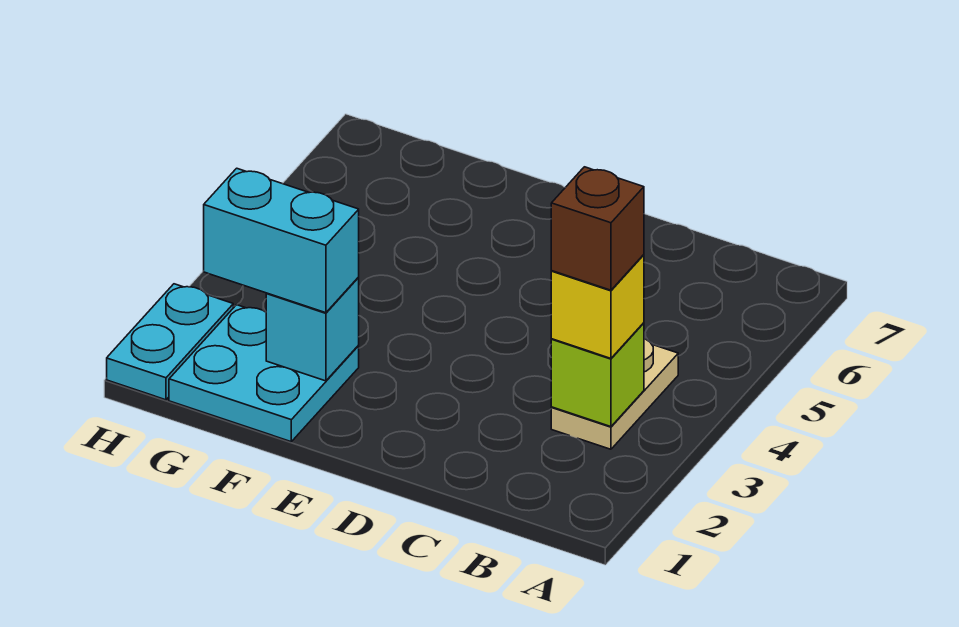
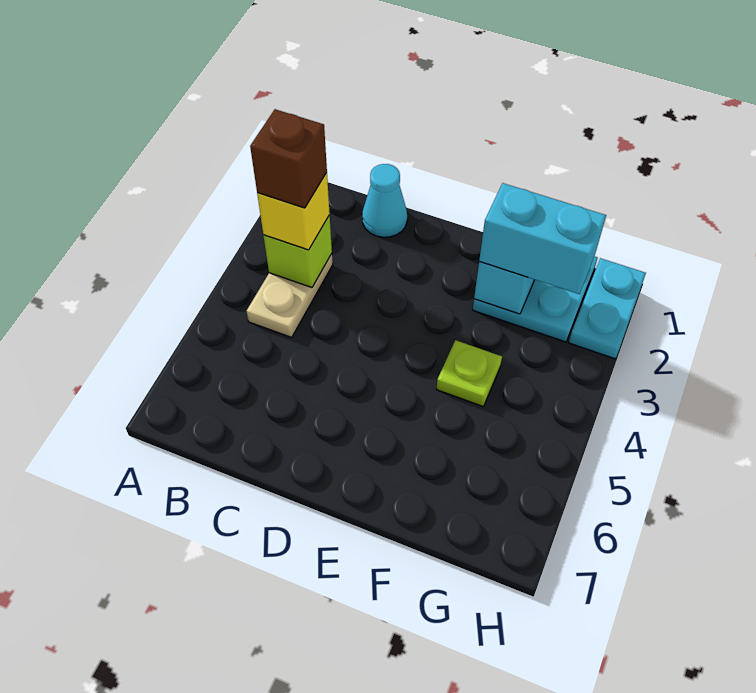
none -> cyan cone C1 level 1
none -> lime plate F4 level 1

